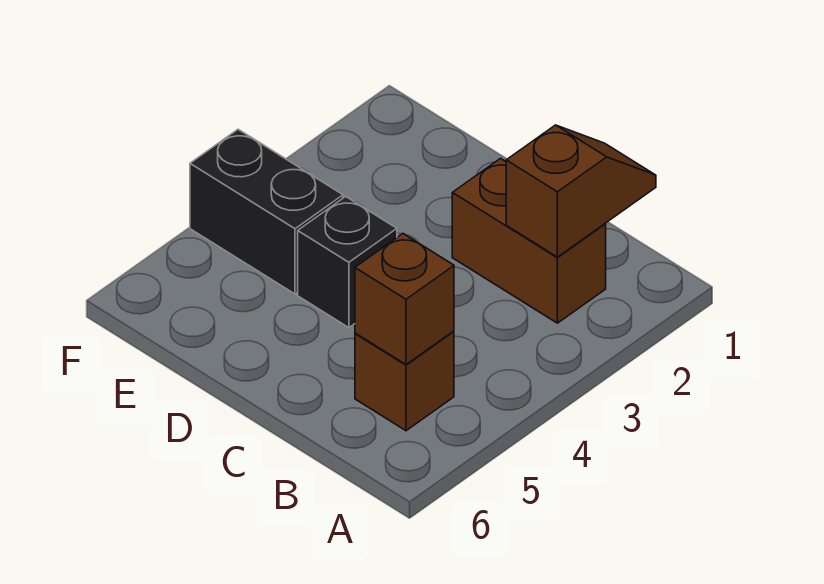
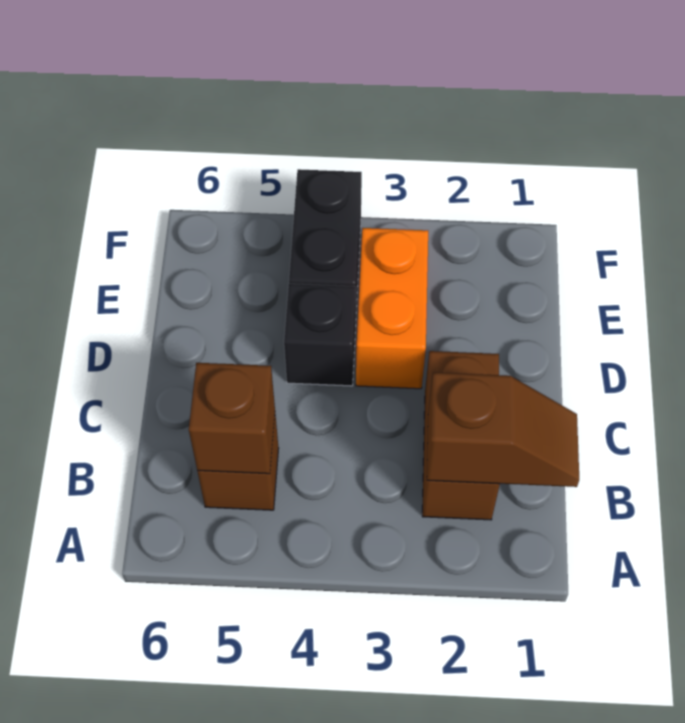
none -> orange brick D3:E3 level 1

